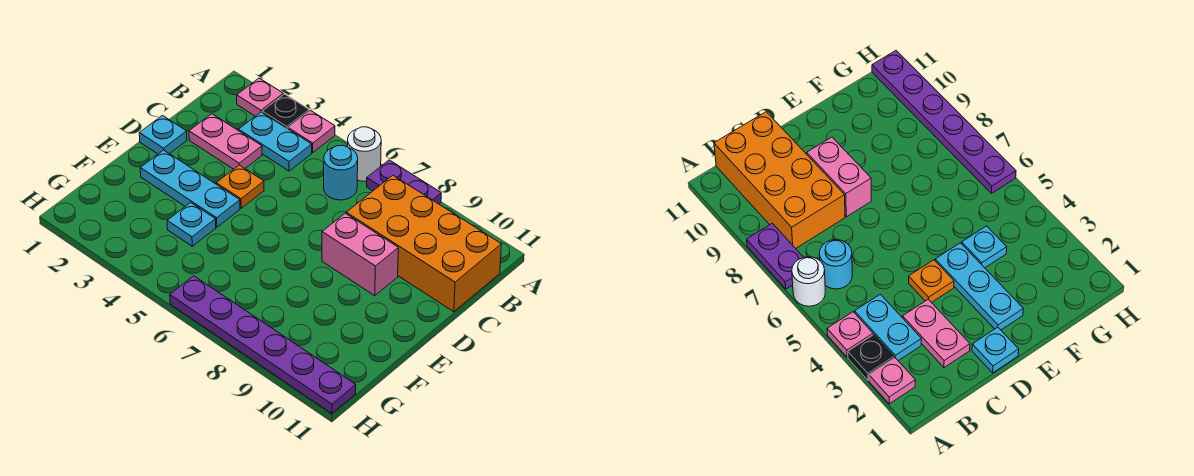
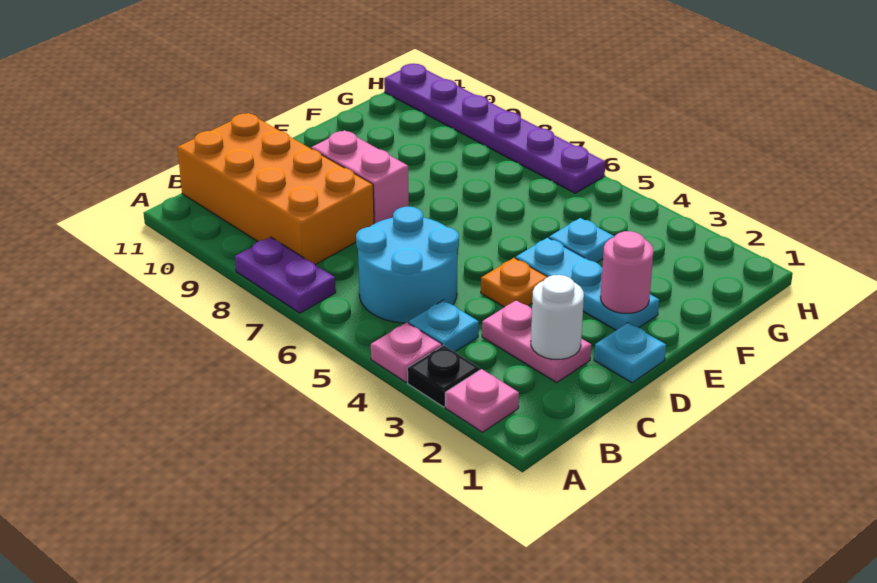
white round brick A6 level 1 -> white round brick C2 level 2
cyan plate B3:B4 level 1 -> cyan plate B4 level 1
cyan round brick B6 level 1 -> cyan round brick B5:C6 level 1
none -> pink round brick E2 level 2

